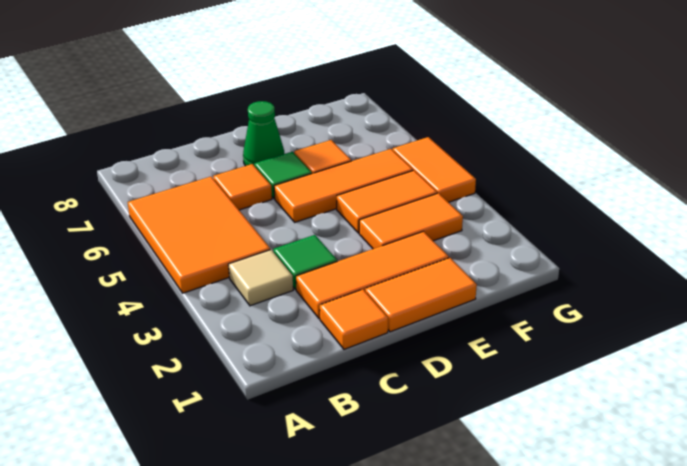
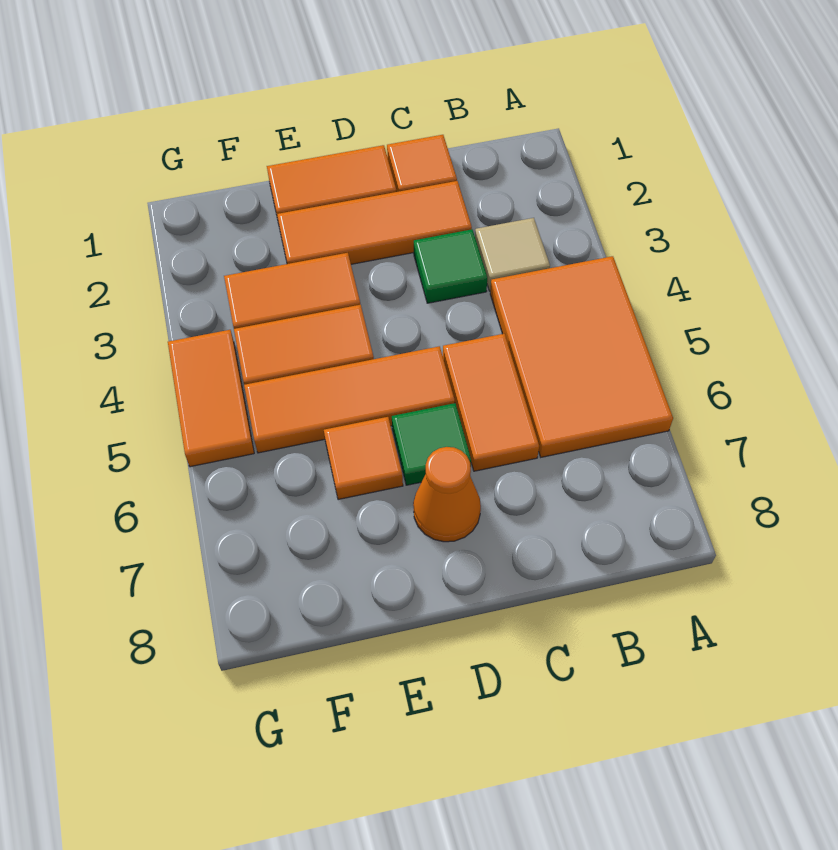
orange tile C6 level 1 -> orange tile C5:C6 level 1
green cone D7 level 1 -> orange cone D7 level 1

